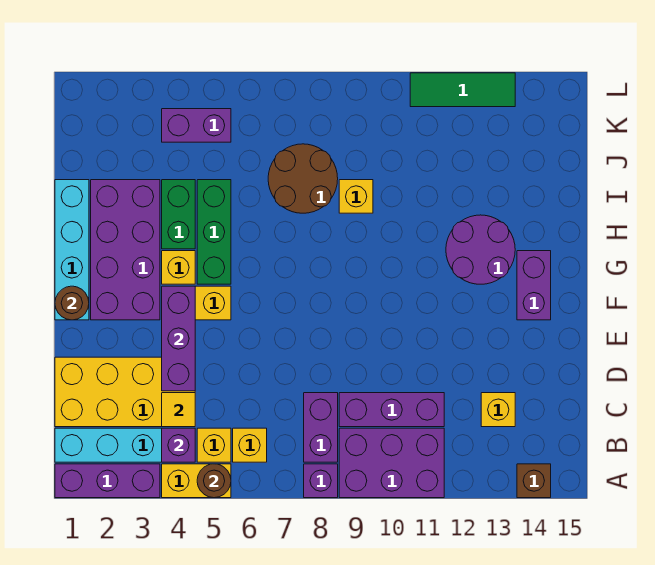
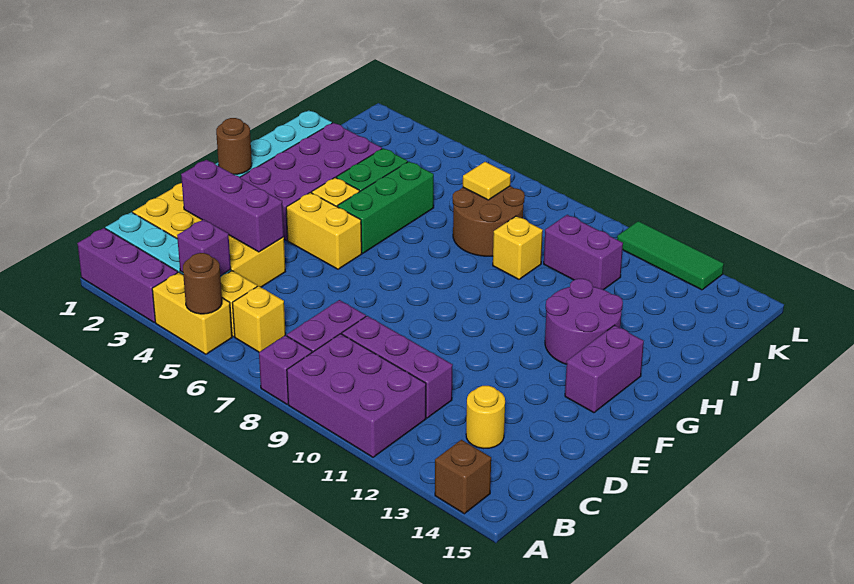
yellow tile C4 level 2 -> yellow tile J7 level 2
yellow brick C13 level 1 -> yellow round brick C13 level 1
purple brick D4:F4 level 2 -> purple brick D2:D4 level 2
purple brick K4:K5 level 1 -> purple brick J10:J11 level 1

